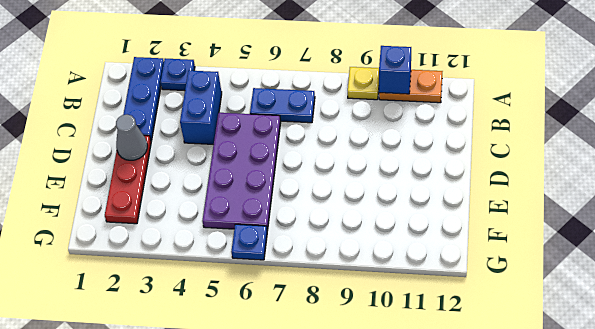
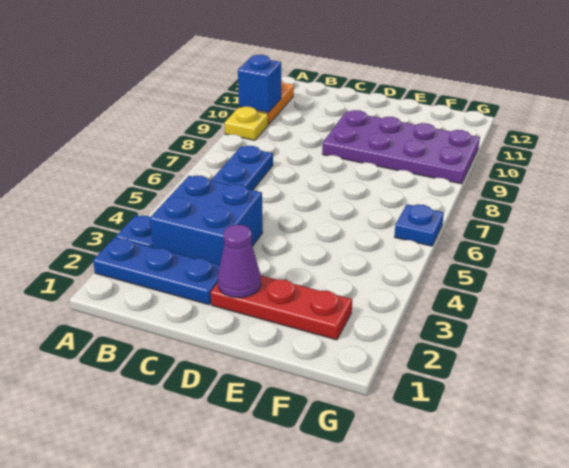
blue brick B4:C4 level 1 -> blue brick B3:C4 level 1
purple plate C5:F6 level 1 -> purple plate D9:G10 level 1
grey cone D2 level 2 -> purple cone D2 level 2

